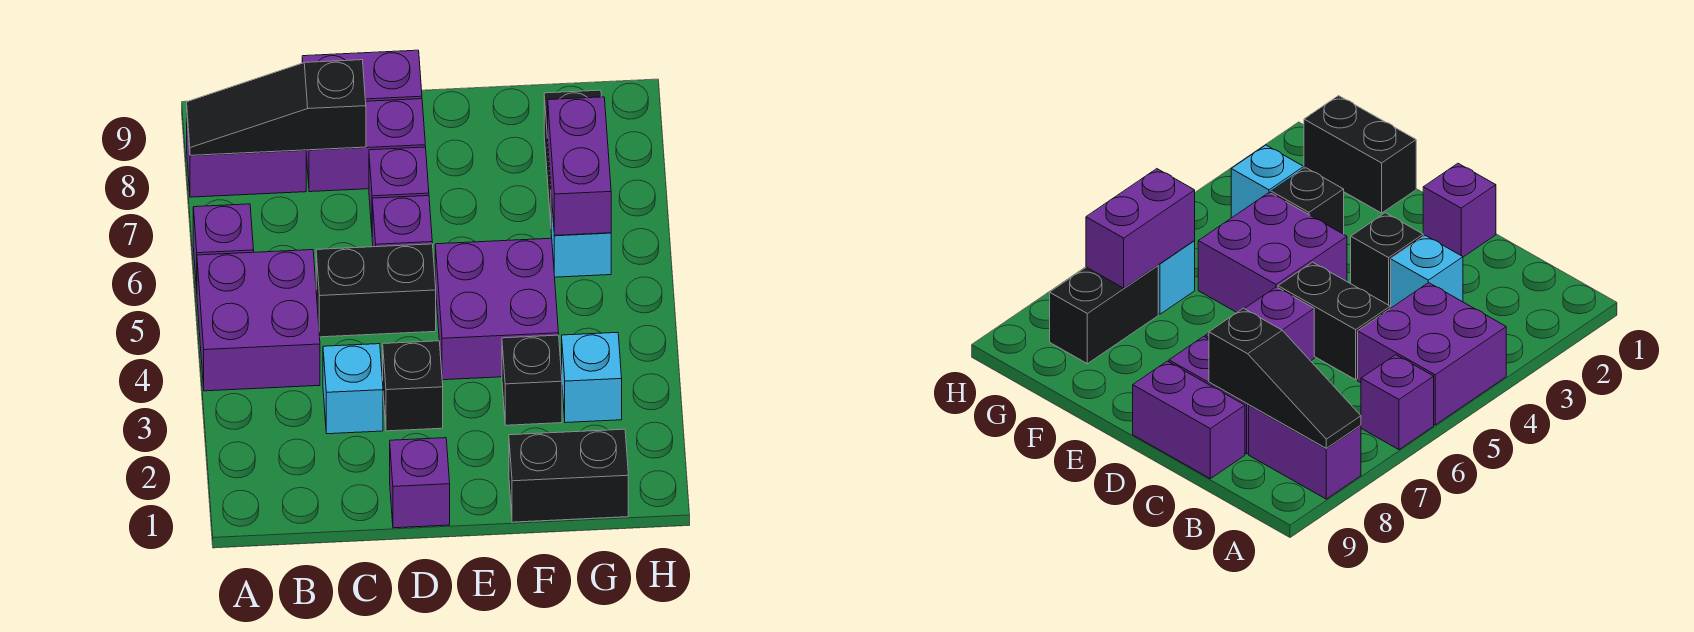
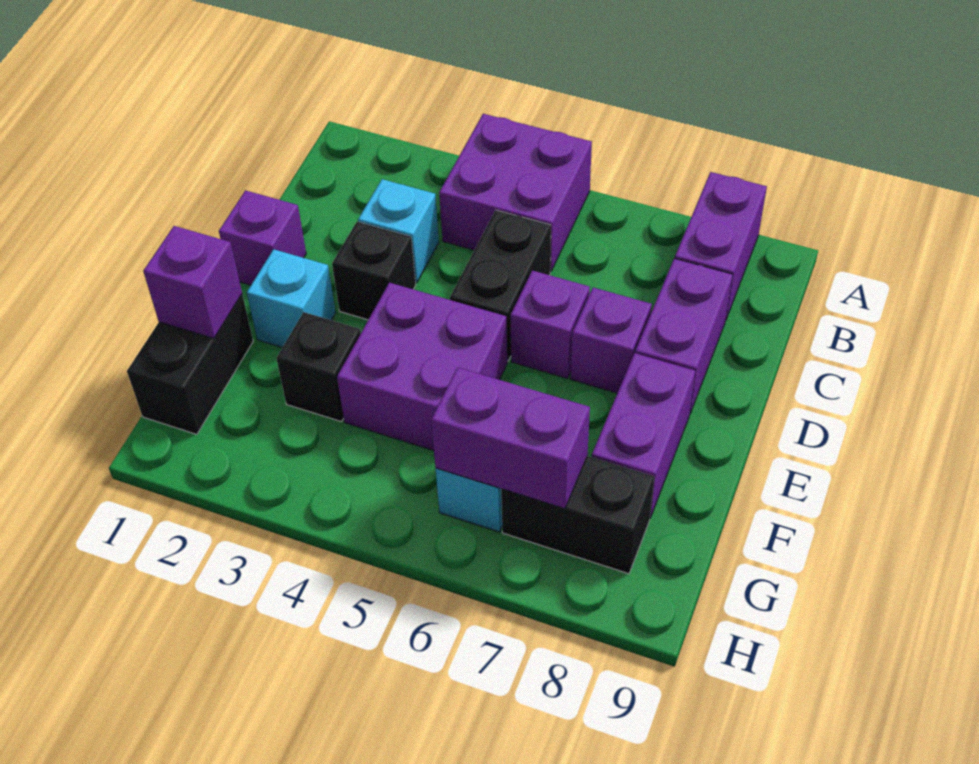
purple brick A6 level 1 -> purple brick F1 level 2
black slope A8:C8 level 2 top C -> none
purple brick C9:D9 level 1 -> purple brick E8:F8 level 1
cyan brick G3 level 1 -> cyan brick E2 level 1

